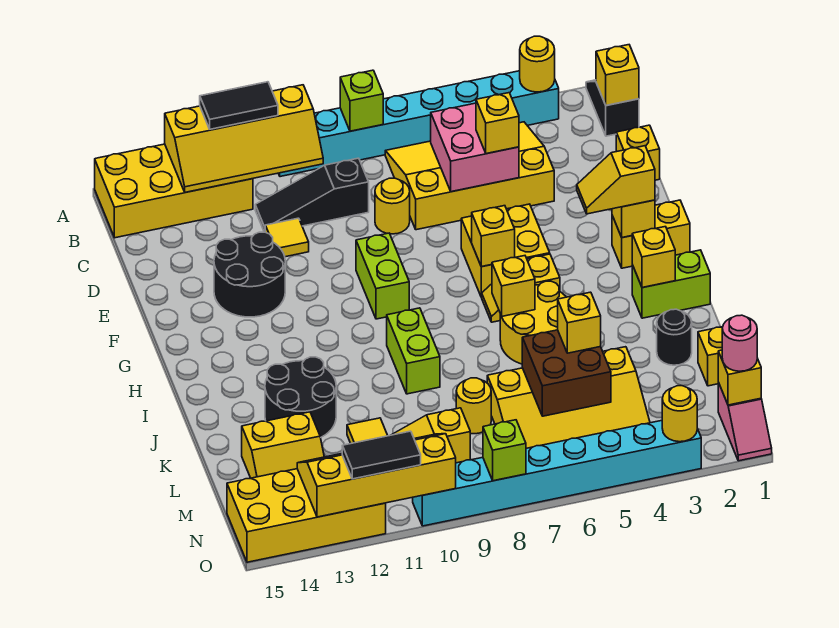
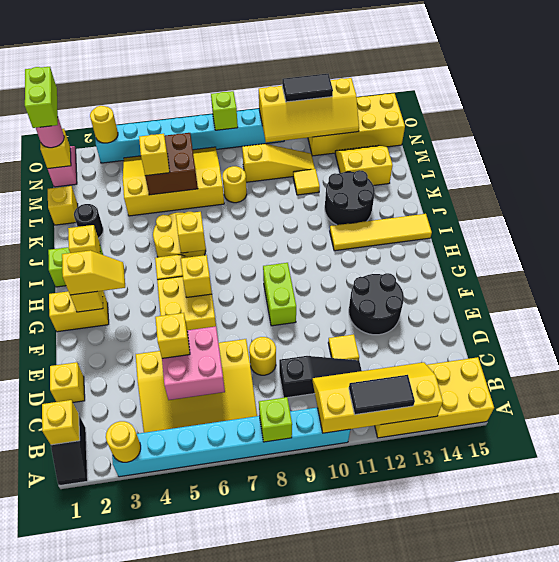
lime brick I9:J9 level 1 -> lime brick N1:O1 level 4
none -> yellow tile I12:I15 level 1

